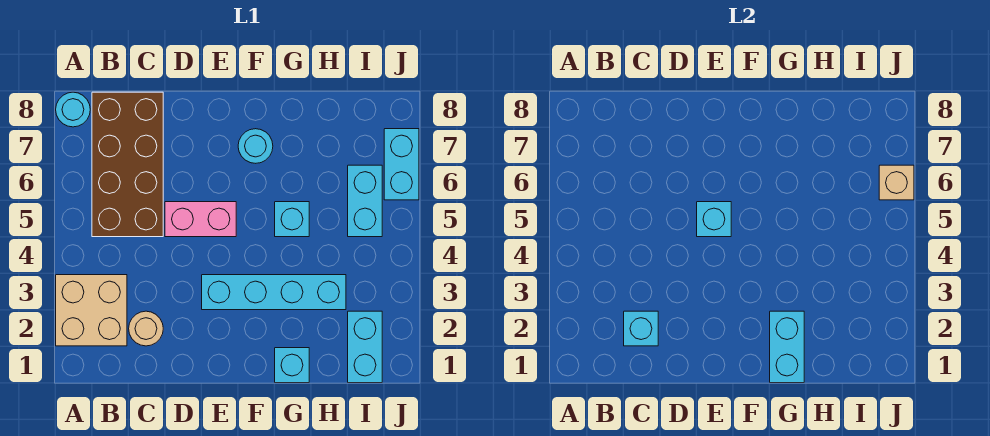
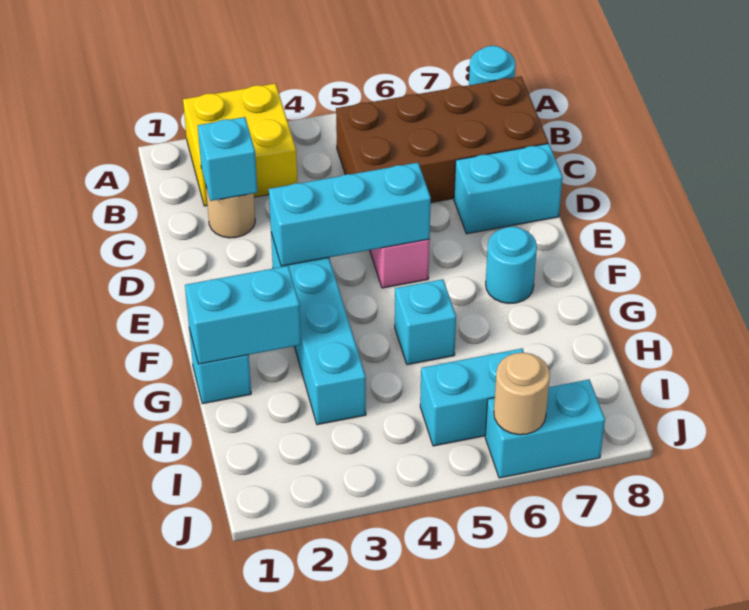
tan brick A2:B3 level 1 -> yellow brick A2:B3 level 1
cyan brick E5 level 2 -> cyan brick E3:E5 level 2
cyan brick I1:I2 level 1 -> cyan brick D7:D8 level 1
tan brick J6 level 2 -> tan round brick J6 level 2

